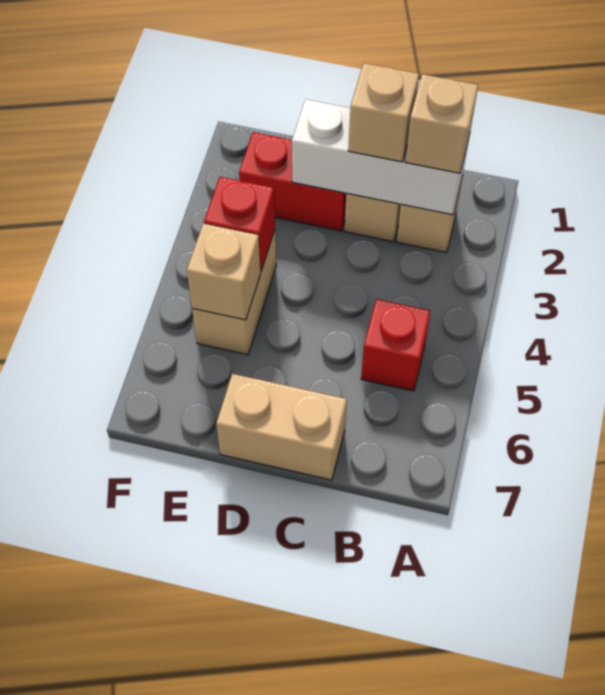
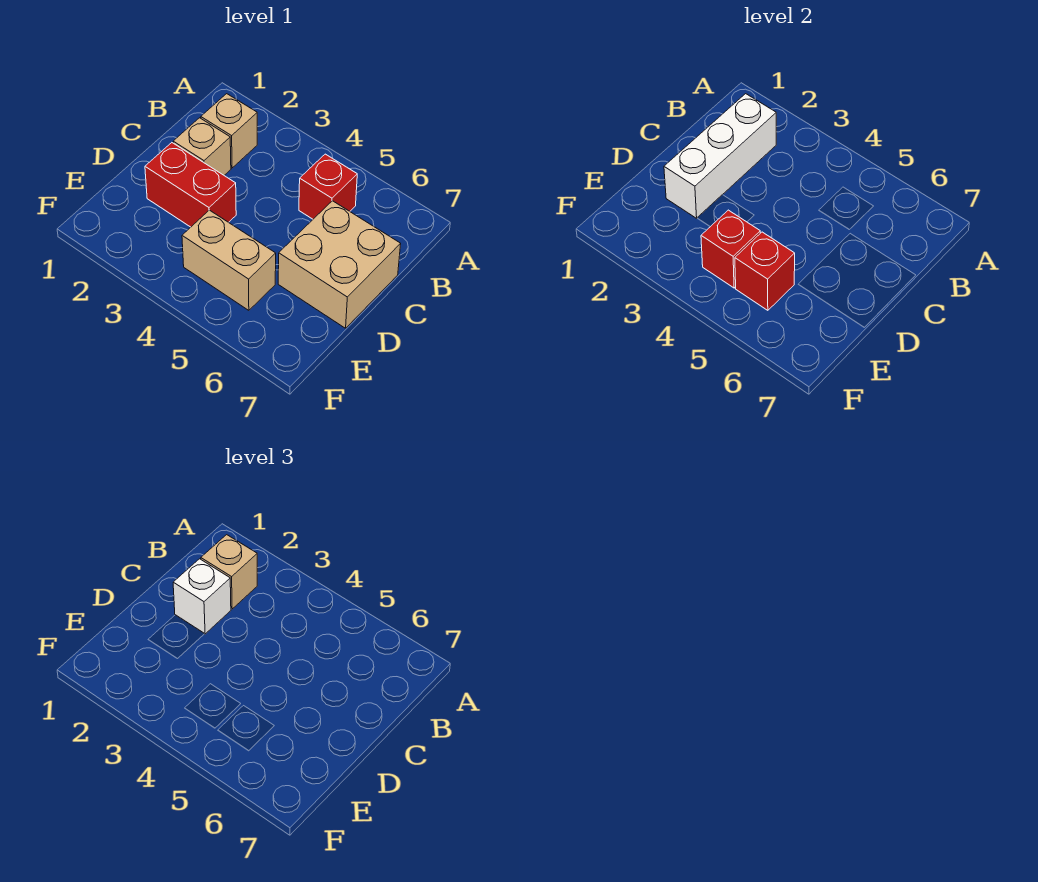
tan brick C2 level 3 -> white brick C2 level 3
tan brick C7:D7 level 1 -> tan brick C6:D7 level 1
red brick D2:E2 level 1 -> red brick D2:D3 level 1
tan brick E5 level 2 -> red brick E5 level 2

